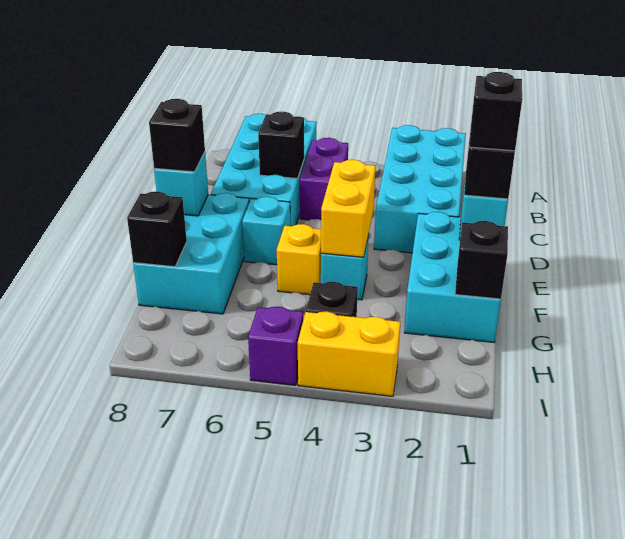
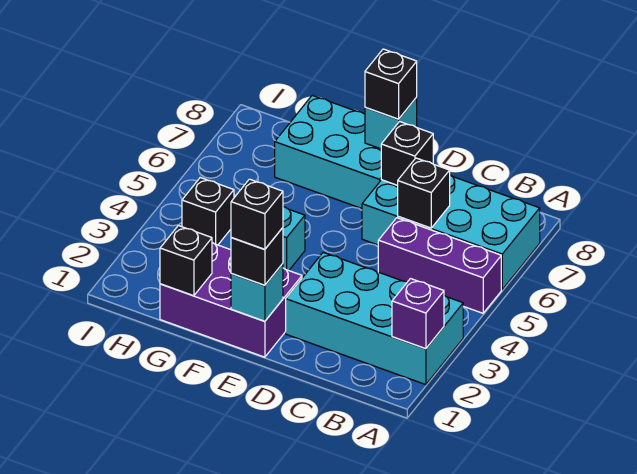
purple brick B5:C5 level 1 -> purple brick A5:C5 level 1
cyan brick E1:G2 level 1 -> purple brick E1:G2 level 1
yellow brick E4:F4 level 2 -> none
cyan brick E6 level 1 -> none
yellow brick F5 level 1 -> none
black brick G8 level 2 -> black brick D7 level 2
yellow brick I3:I4 level 1 -> none
purple brick I5 level 1 -> purple brick A2 level 2

